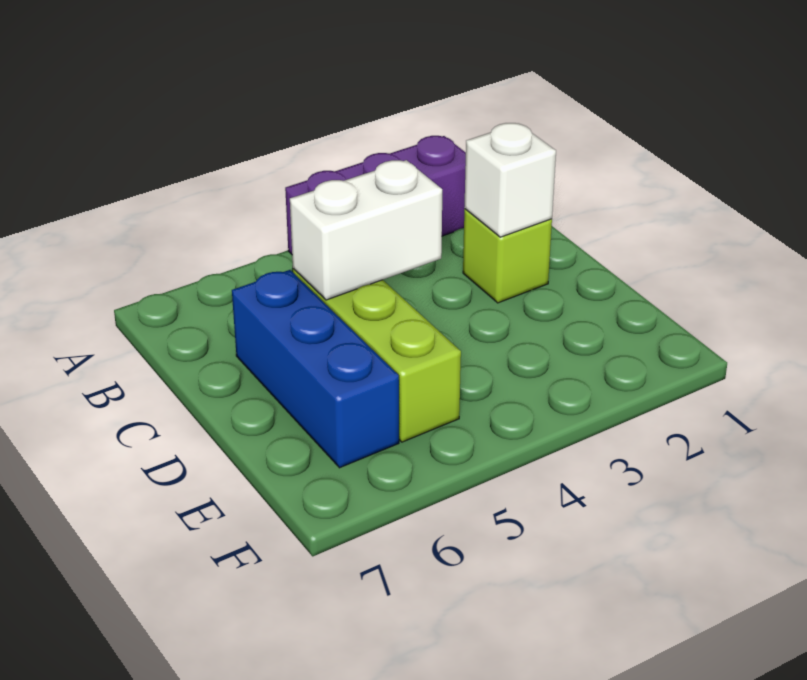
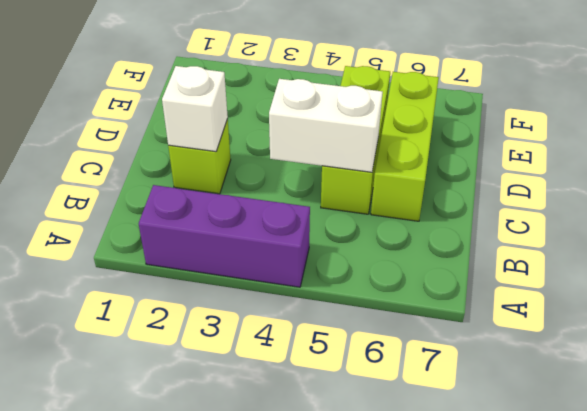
blue brick C6:E6 level 1 -> lime brick C6:E6 level 1

